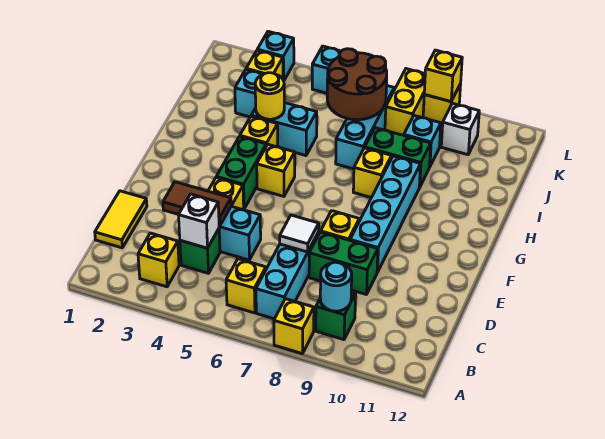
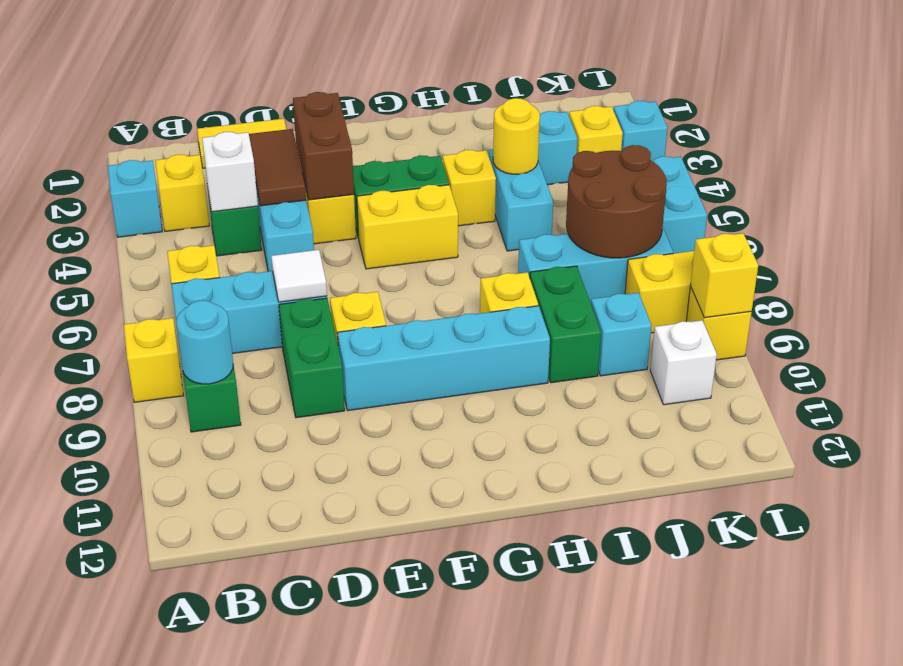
none -> cyan brick A3 level 1
none -> brown brick E3:E4 level 2
yellow brick G5 level 1 -> yellow brick F5:G5 level 1

